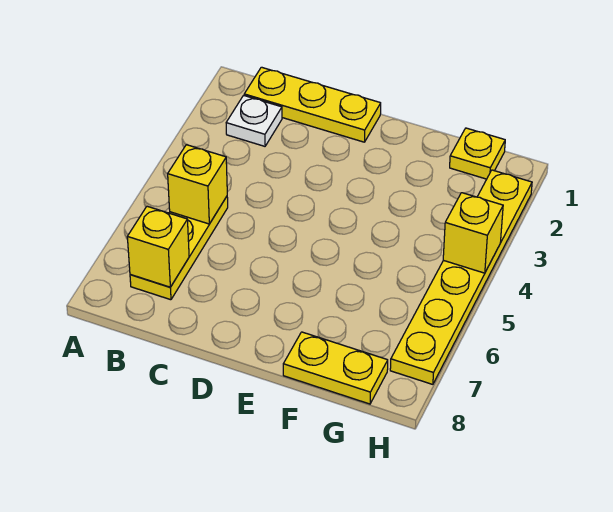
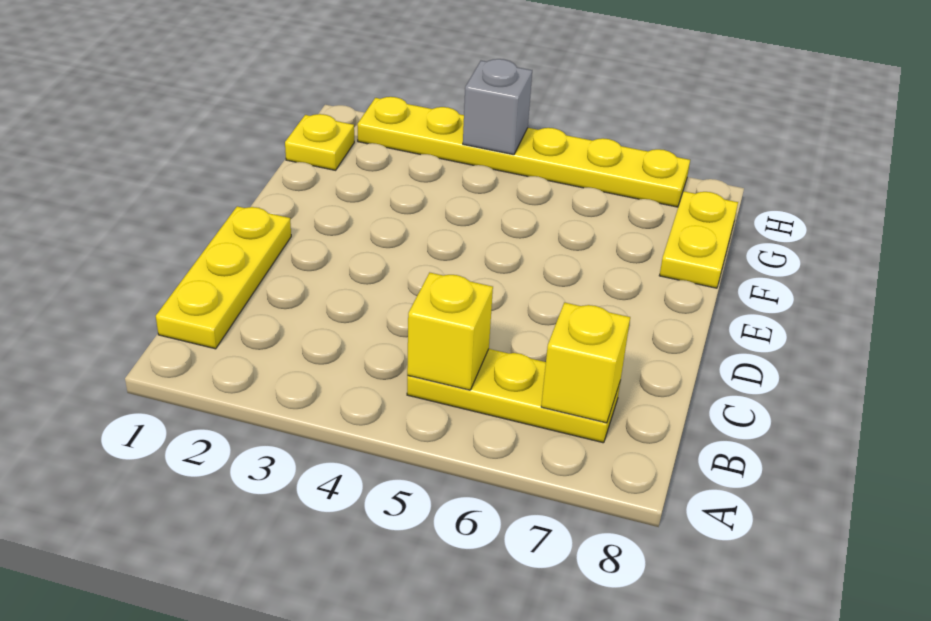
white plate B2 level 1 -> none
yellow brick H4 level 2 -> grey brick H4 level 2

